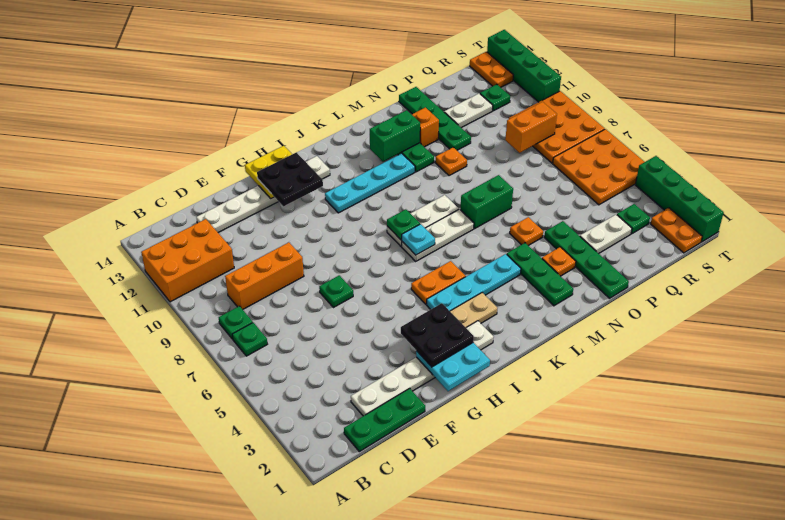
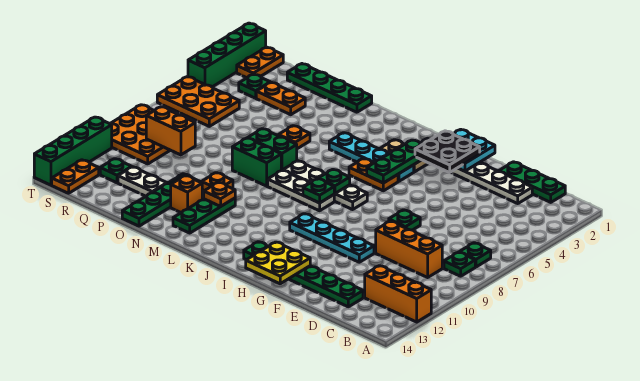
orange brick A11:C12 level 1 -> orange brick A12:C12 level 1
white plate D13:I13 level 1 -> green plate D13:I13 level 1
black plate G12:H13 level 3 -> none
cyan plate I11:L11 level 1 -> cyan plate F10:I10 level 1
white plate J7:L7 level 1 -> white plate I7:L7 level 1
cyan plate J7 level 2 -> green plate J7 level 2
green brick L12:M12 level 2 -> green brick M8:N8 level 1
green plate M2:M4 level 1 -> green plate I3:I5 level 2
orange plate N3 level 1 -> orange plate M11 level 2
green plate O1:O4 level 1 -> green plate N1:Q1 level 1
white plate P3:Q3 level 1 -> orange plate P3:Q3 level 1
orange plate R5:T7 level 1 -> orange plate R5:T6 level 1

